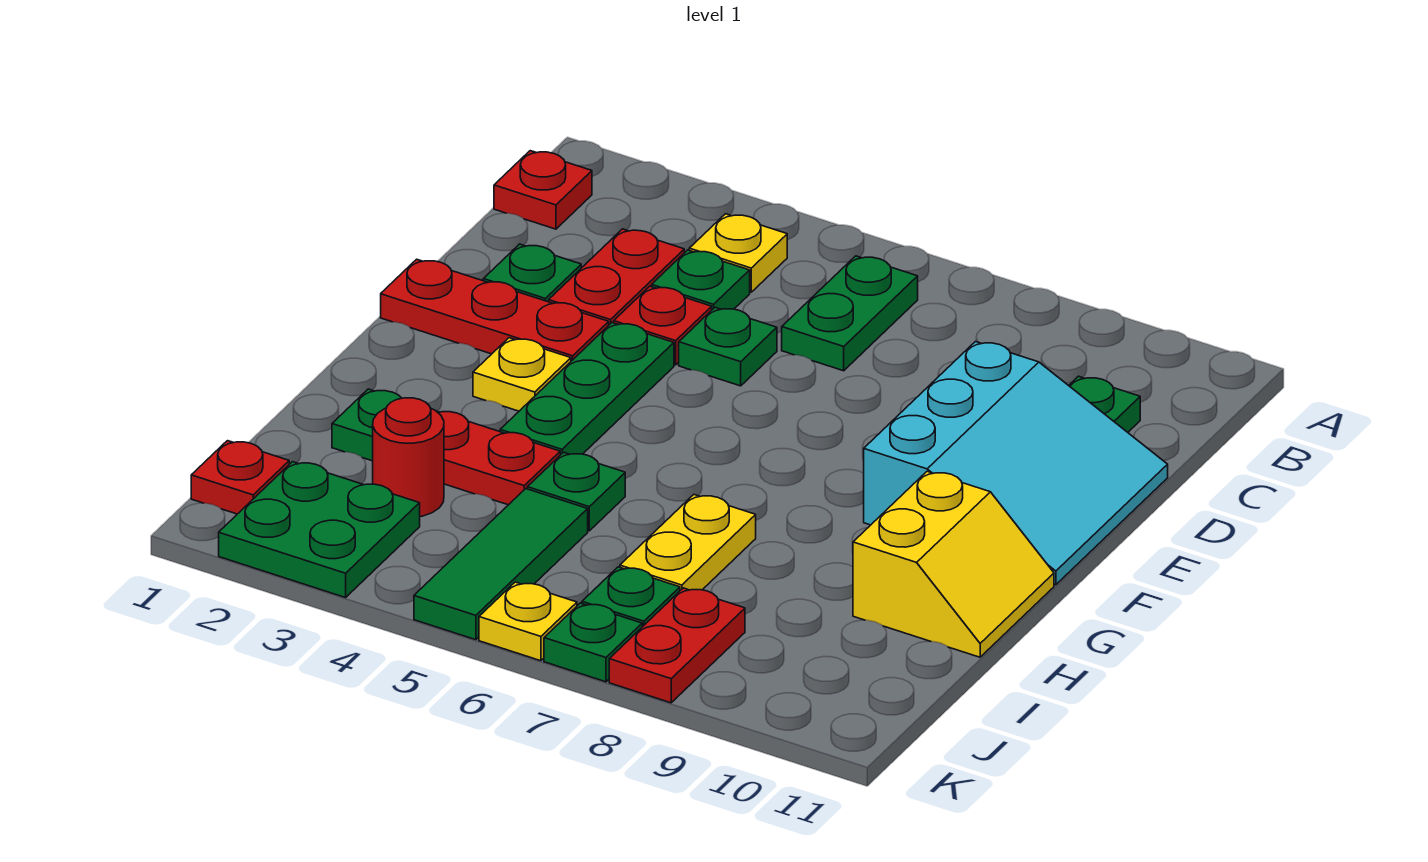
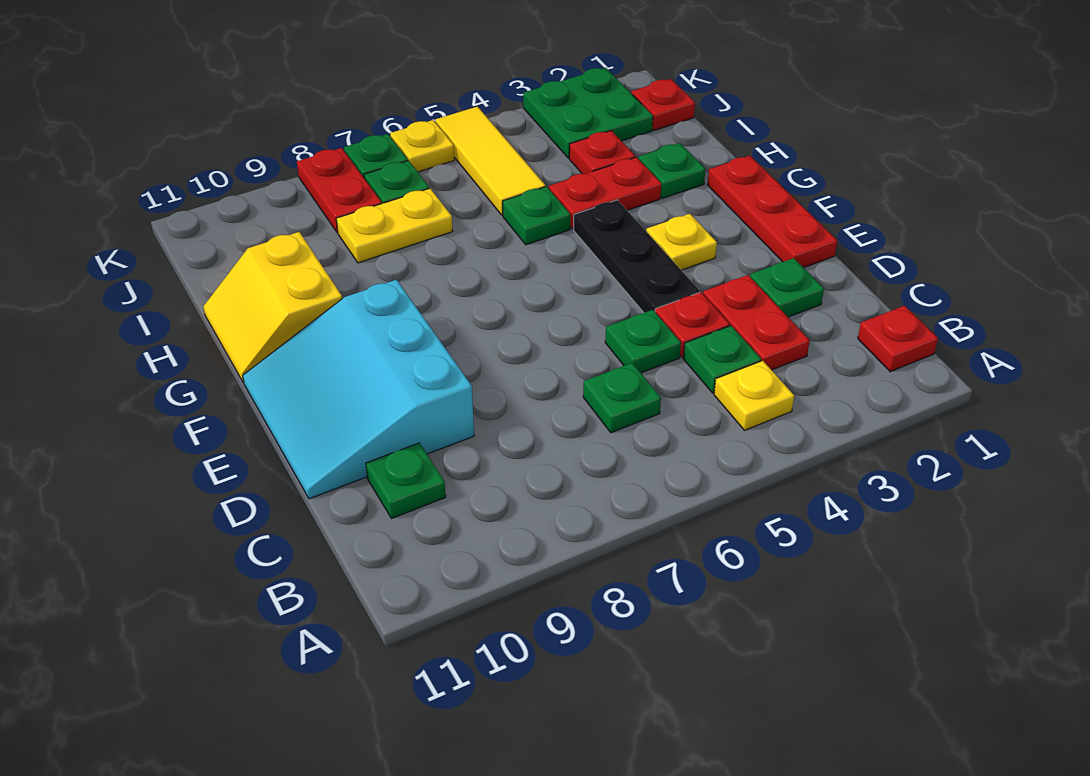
green plate B6:C6 level 1 -> green plate C6 level 1
red plate E1:E3 level 1 -> red plate E1:G1 level 1
green plate E4:G4 level 1 -> black plate E4:G4 level 1
yellow plate H7:I7 level 1 -> yellow plate I7:I8 level 1
red round brick I3 level 1 -> red plate I3 level 1
green tile I5:K5 level 1 -> yellow tile I5:K5 level 1

